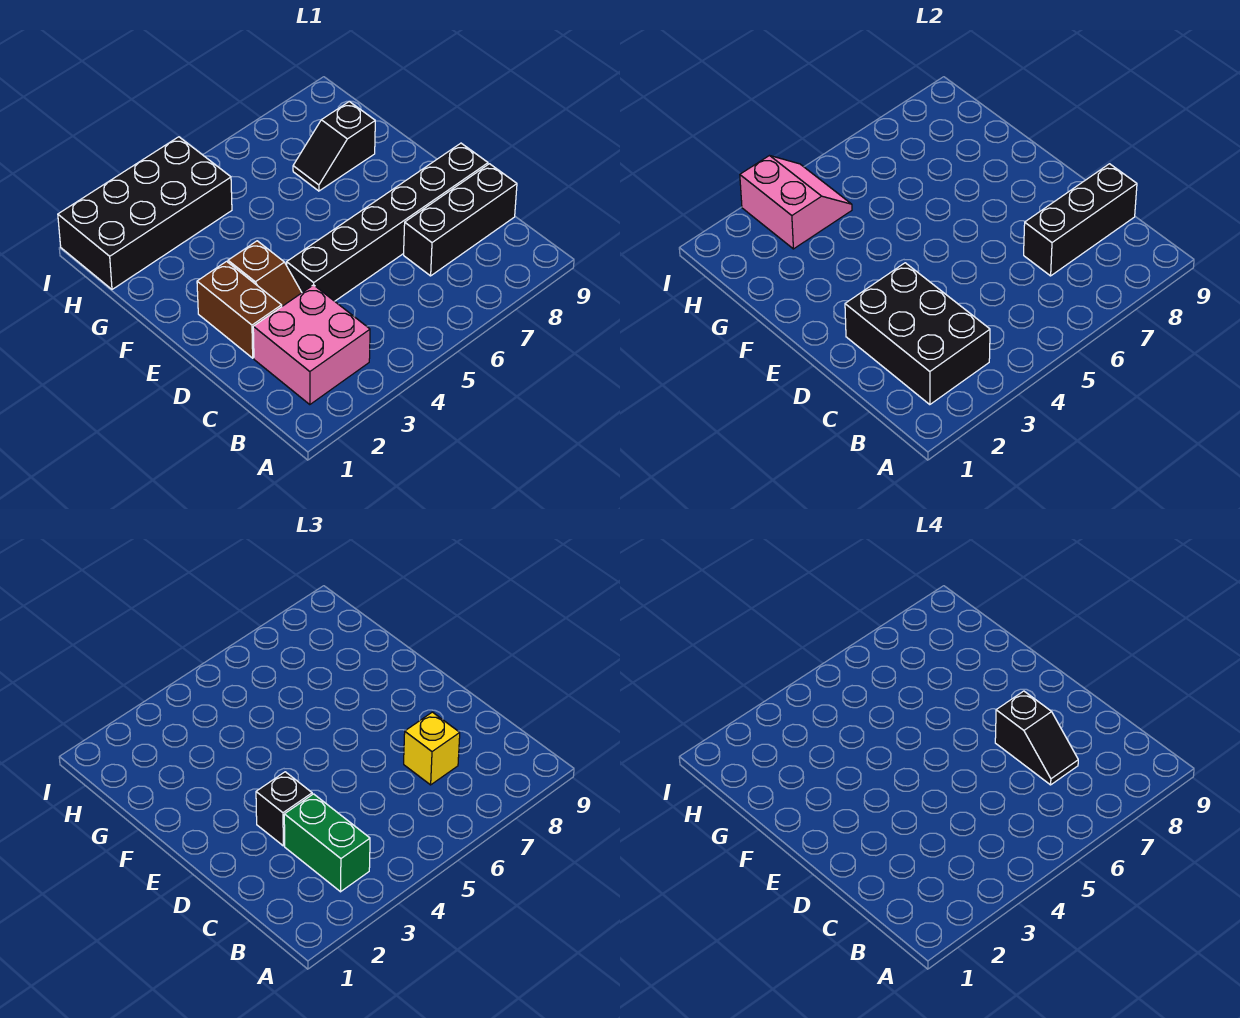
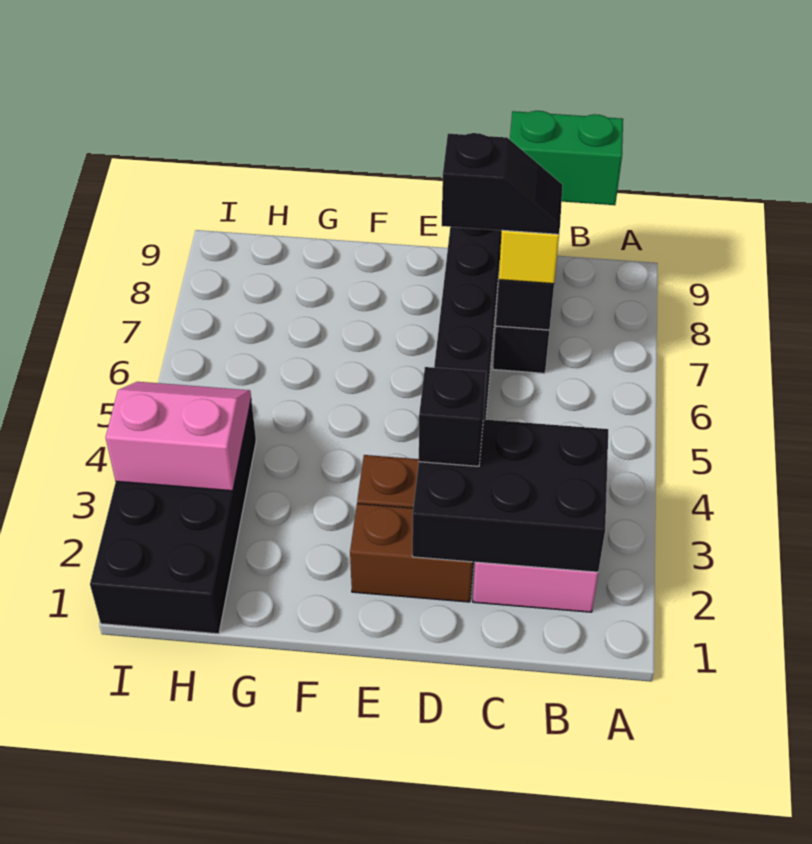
green brick B3:C3 level 3 -> green brick B9:C9 level 3
black slope G7:G8 level 1 top 8 -> none

